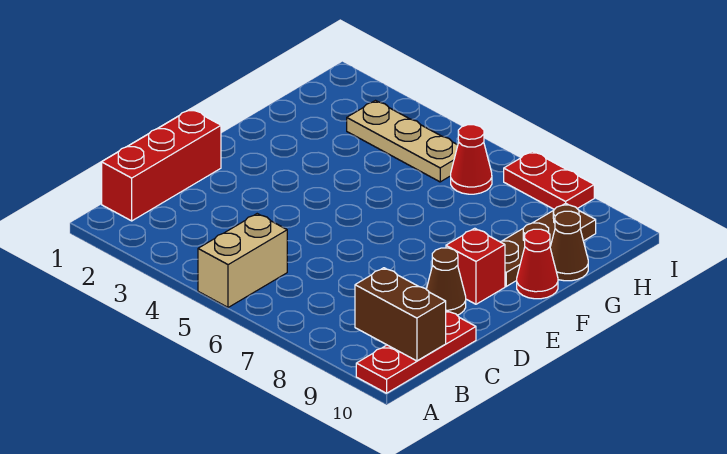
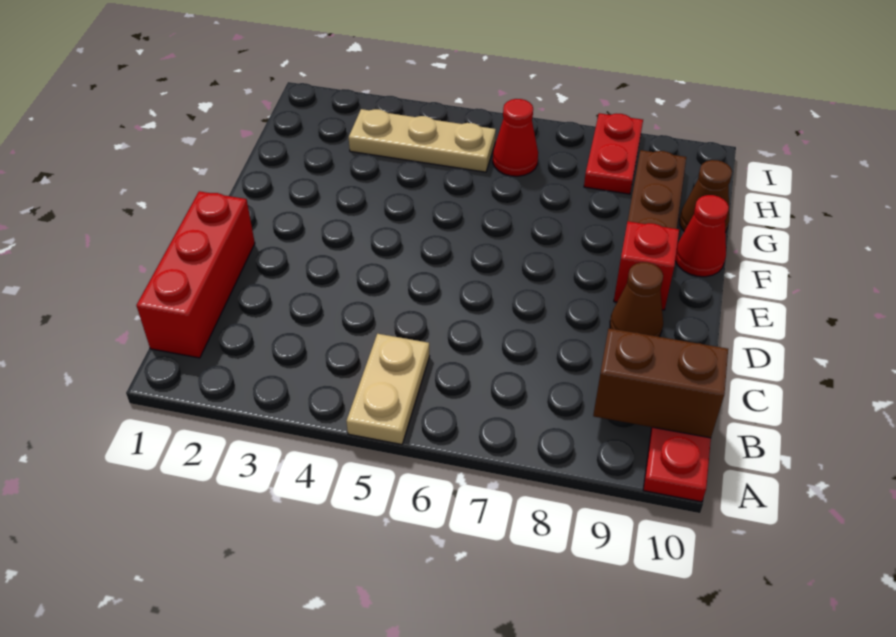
tan brick A5:B5 level 1 -> tan plate A5:B5 level 1
red plate I7:I8 level 1 -> red plate H8:I8 level 1

